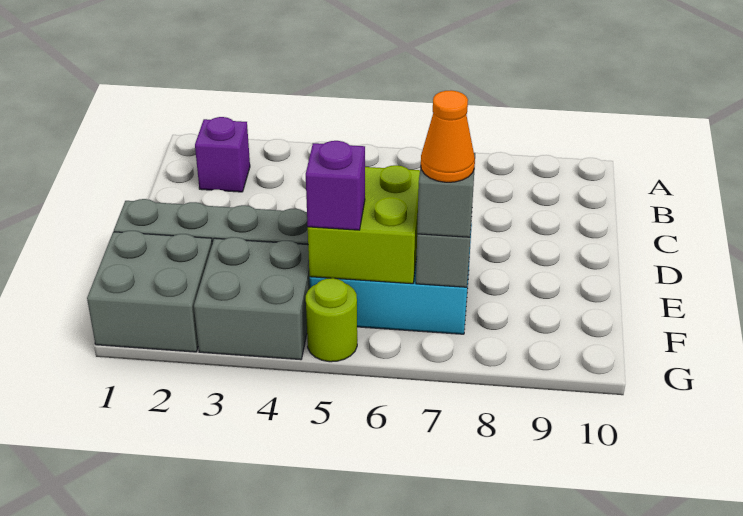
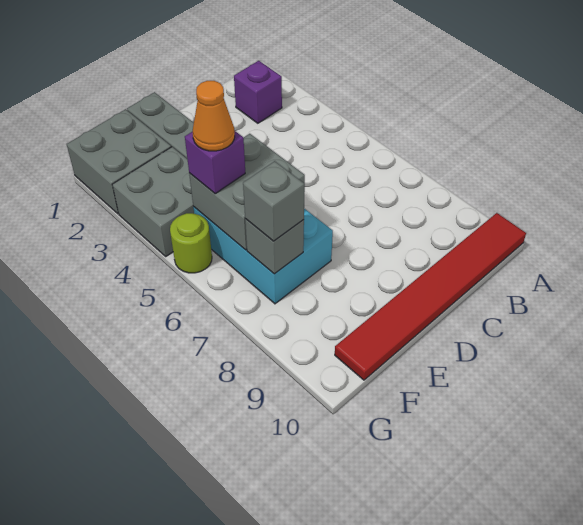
none -> red tile A10:F10 level 1
lime brick E5:F6 level 2 -> grey brick E5:F6 level 2
orange cone F7 level 4 -> orange cone F5 level 4

